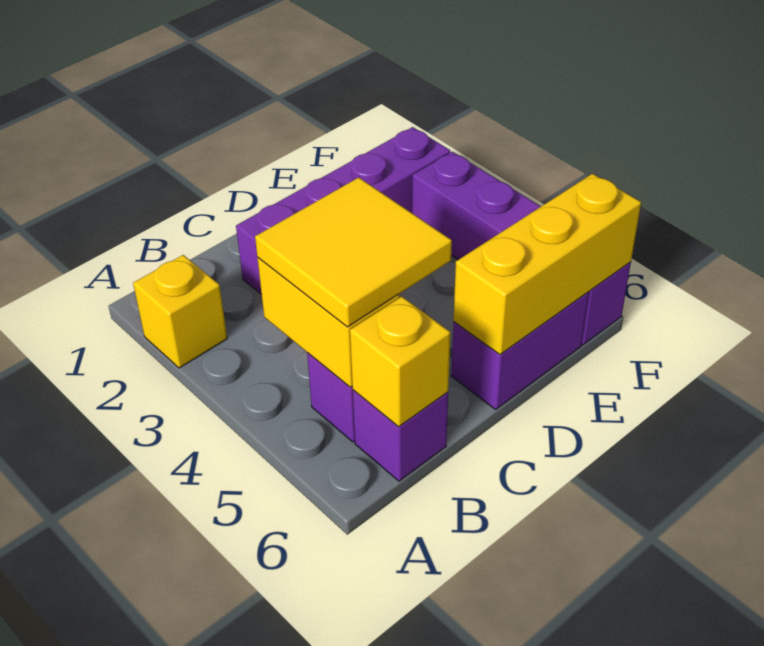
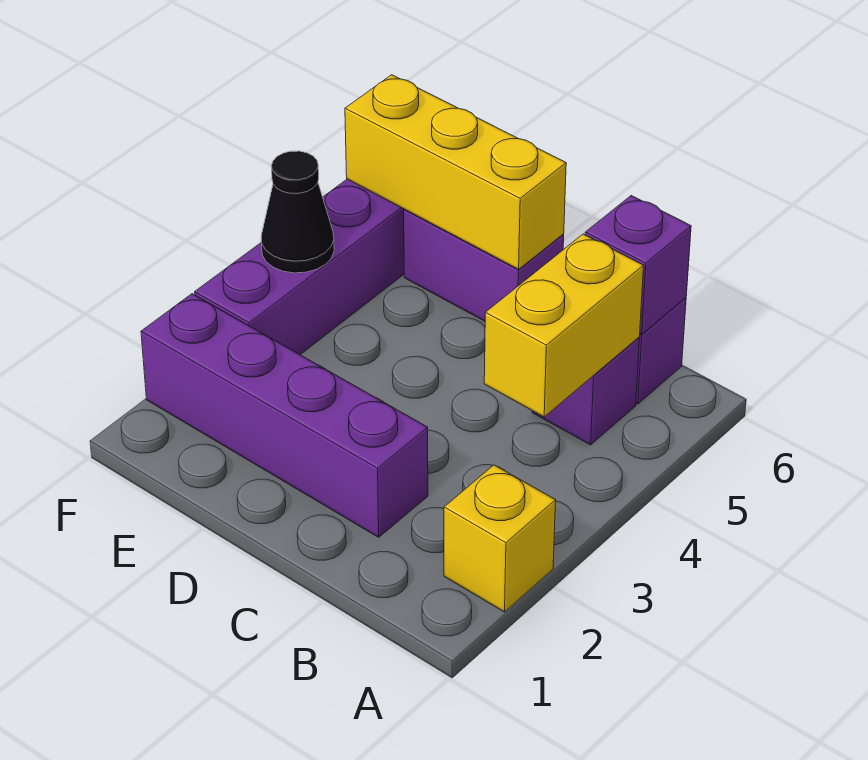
yellow tile B4:C5 level 3 -> none
yellow brick B6 level 2 -> purple brick B6 level 2
none -> black cone F4 level 2

